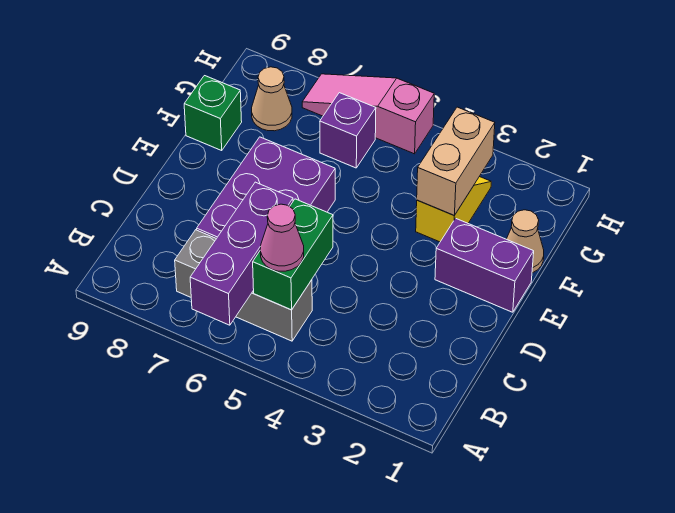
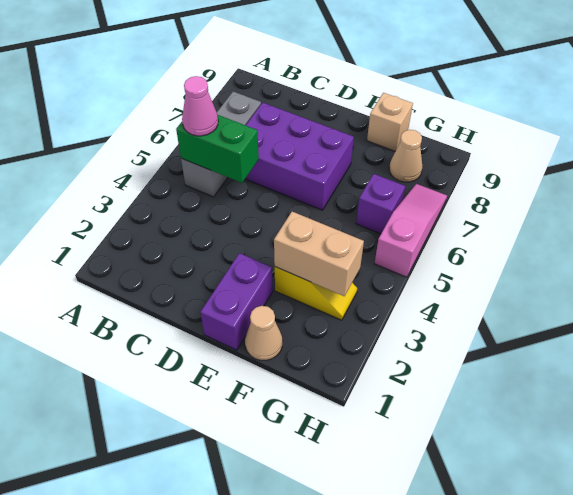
purple brick A6:C6 level 2 -> none
green brick F9 level 1 -> tan brick F9 level 1

